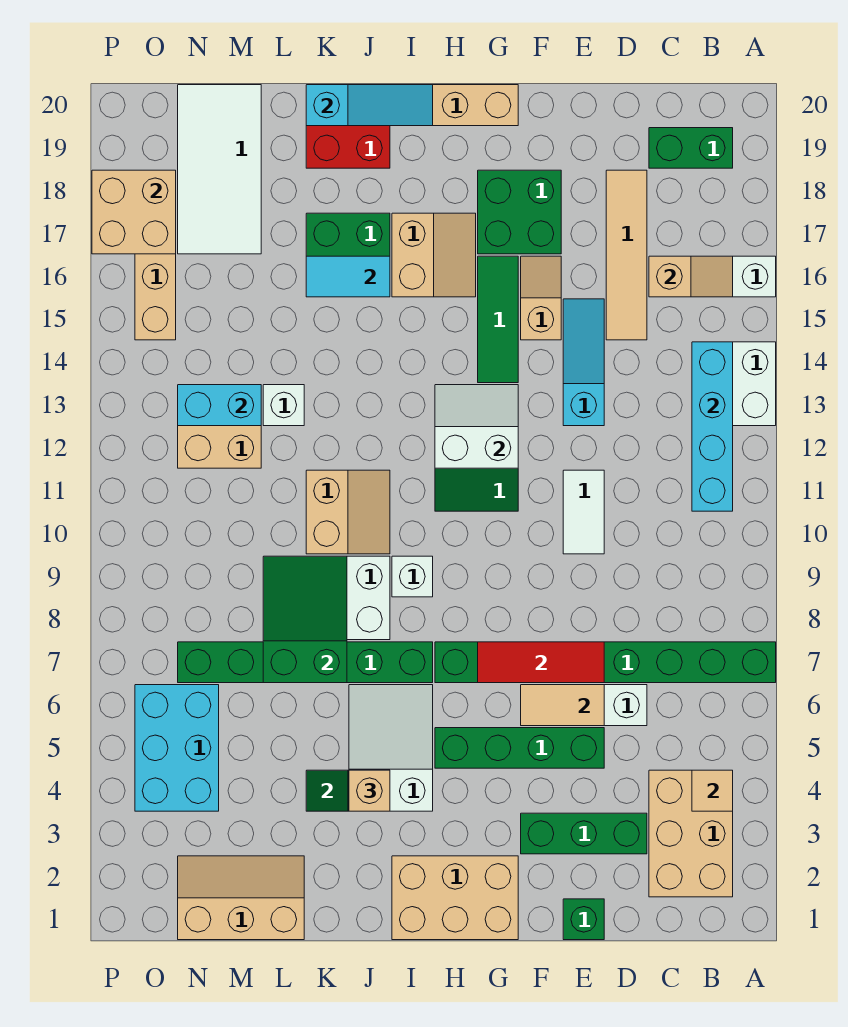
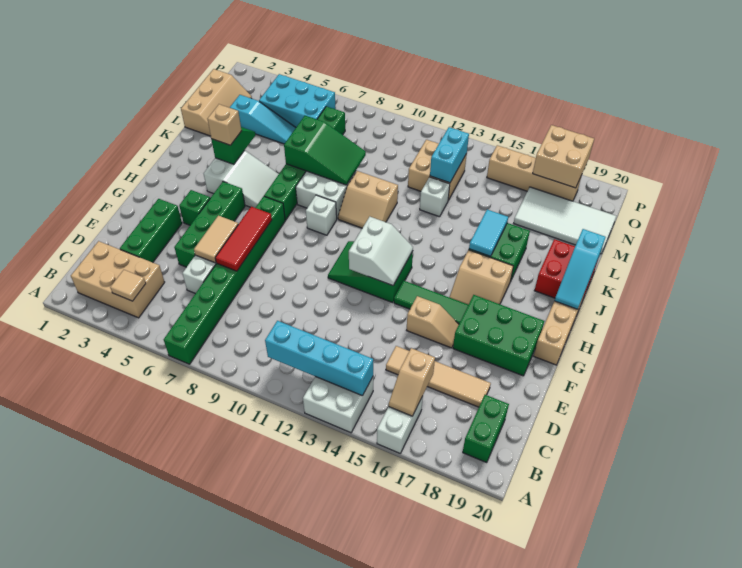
green brick E1 level 1 -> green brick G4 level 1
white tile E10:E11 level 1 -> none
cyan slope E13:E15 level 1 top 13 -> cyan slope M3:M5 level 1 top 3
green brick F17:G18 level 1 -> green brick F17:G19 level 1
tan brick G1:I2 level 1 -> none

